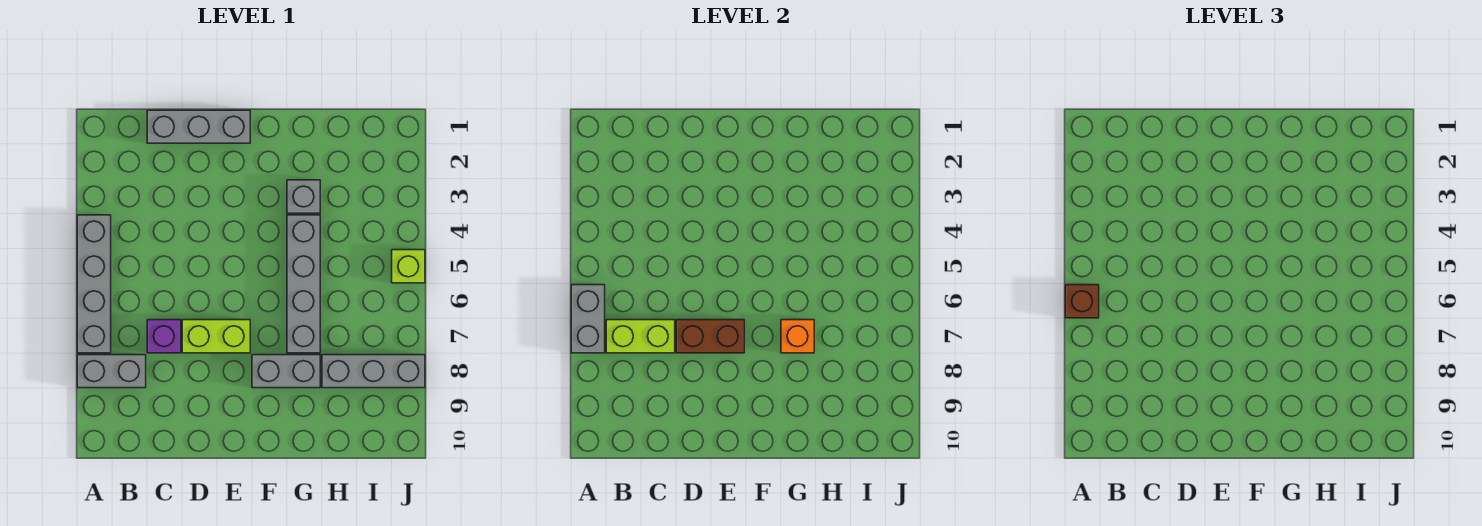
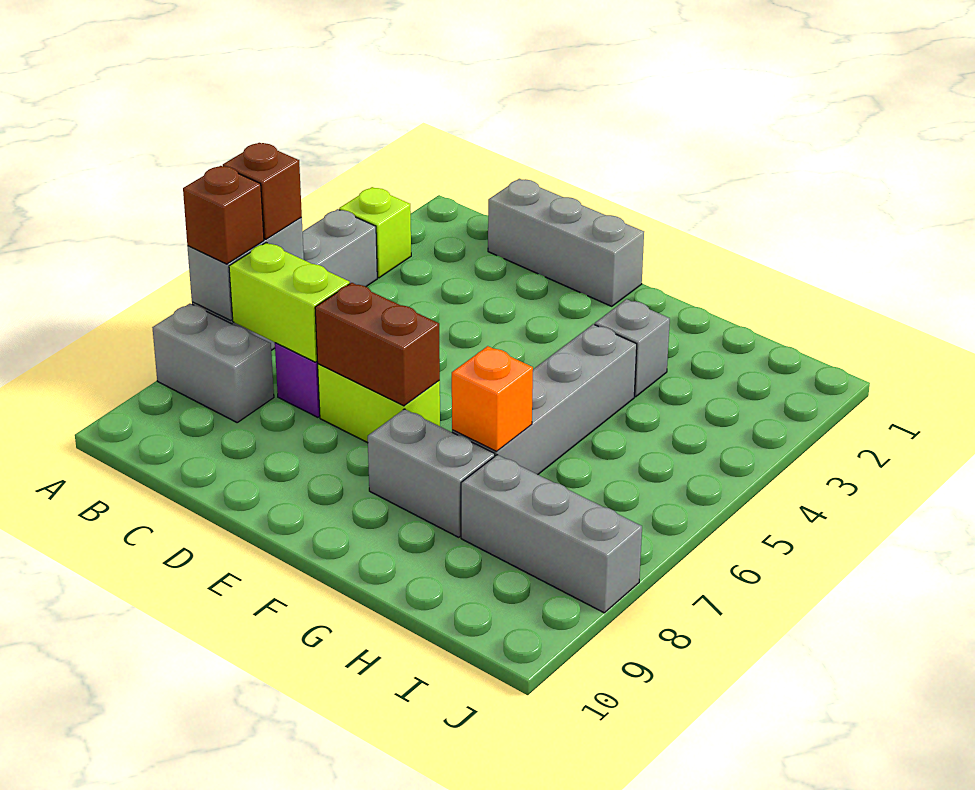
none -> brown brick A7 level 3
lime brick J5 level 1 -> lime brick A3 level 1

